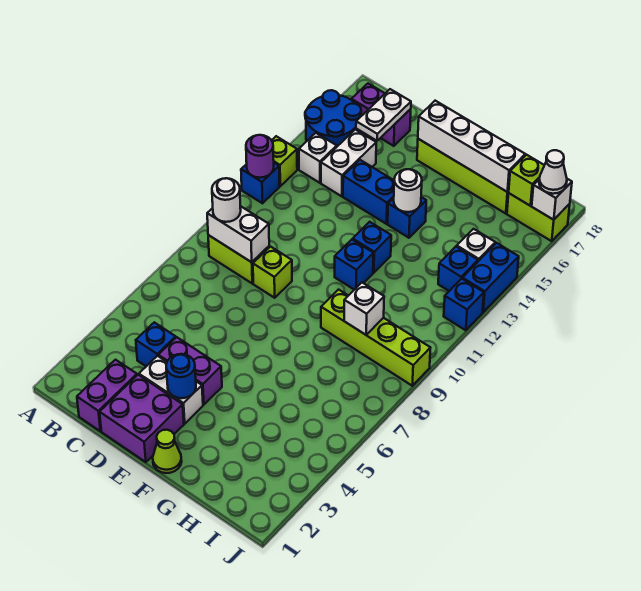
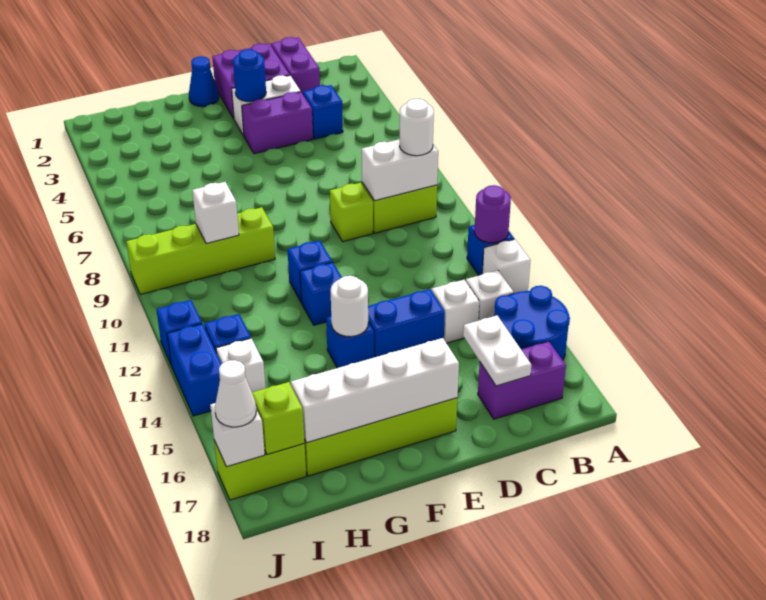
lime brick A13 level 1 -> white brick A13 level 1
white brick C14:C15 level 1 -> white brick C14 level 1
lime cone F1 level 1 -> blue cone F1 level 1

